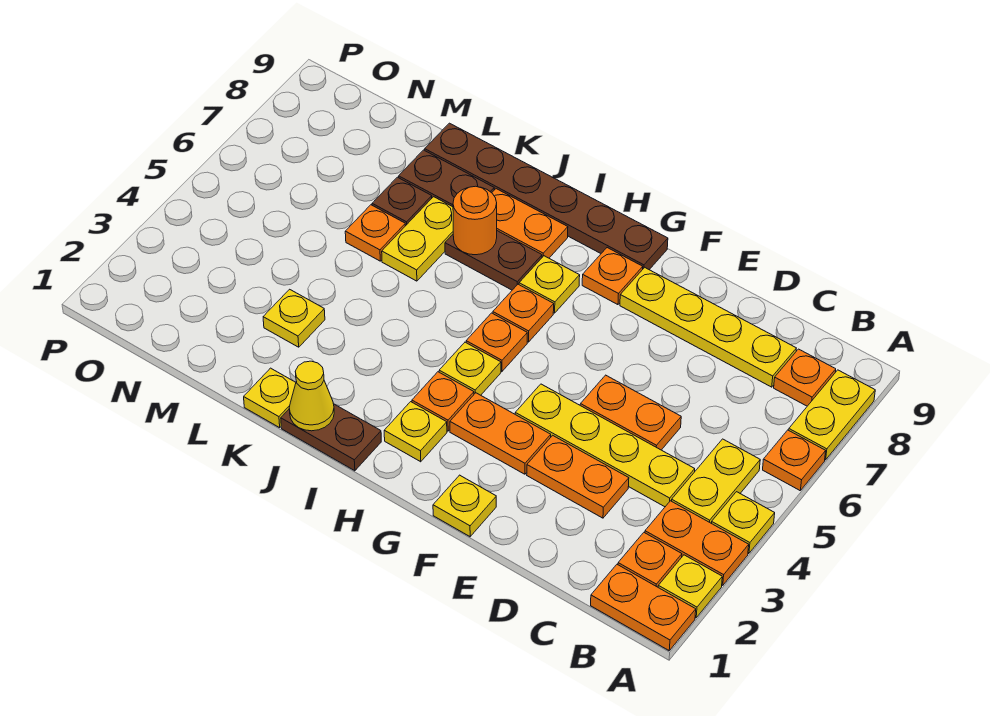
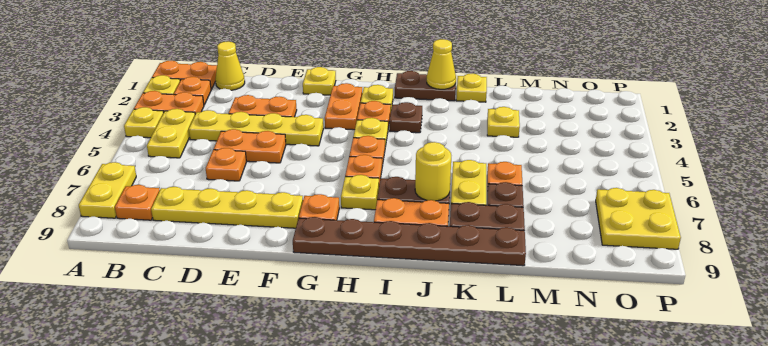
orange plate A6 level 1 -> orange plate D6 level 1
none -> yellow cone C1 level 1
orange plate F3:G3 level 1 -> orange plate G2:G3 level 1
none -> brown plate I3 level 1
orange round brick J7 level 2 -> yellow round brick J7 level 2
none -> yellow plate O7:P8 level 1

